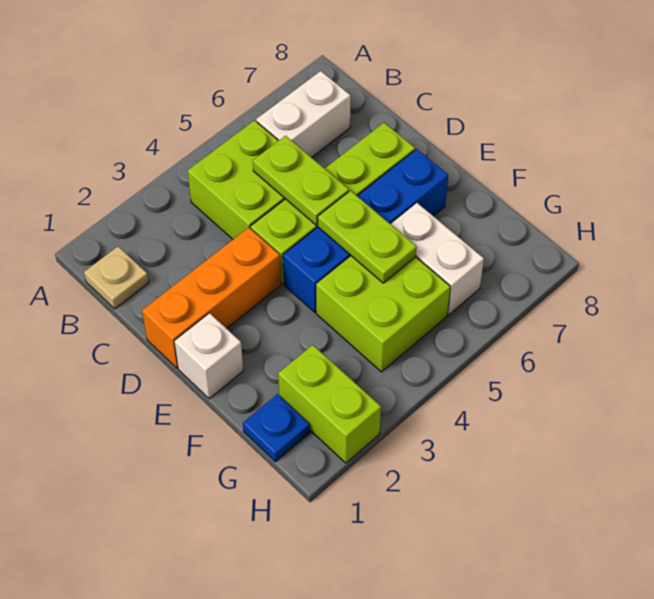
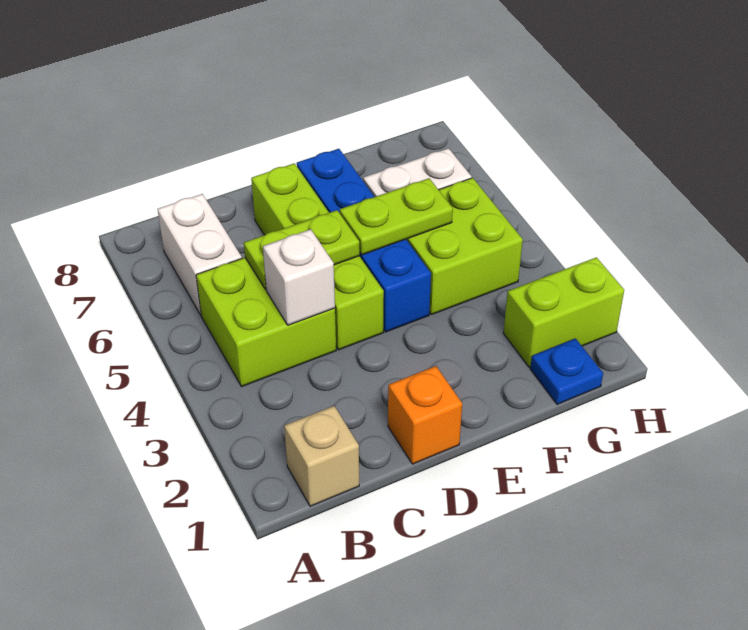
tan plate B1 level 1 -> tan brick B1 level 1
orange brick D1:D3 level 1 -> orange brick D1 level 1
white brick E1 level 1 -> white brick C4 level 2

